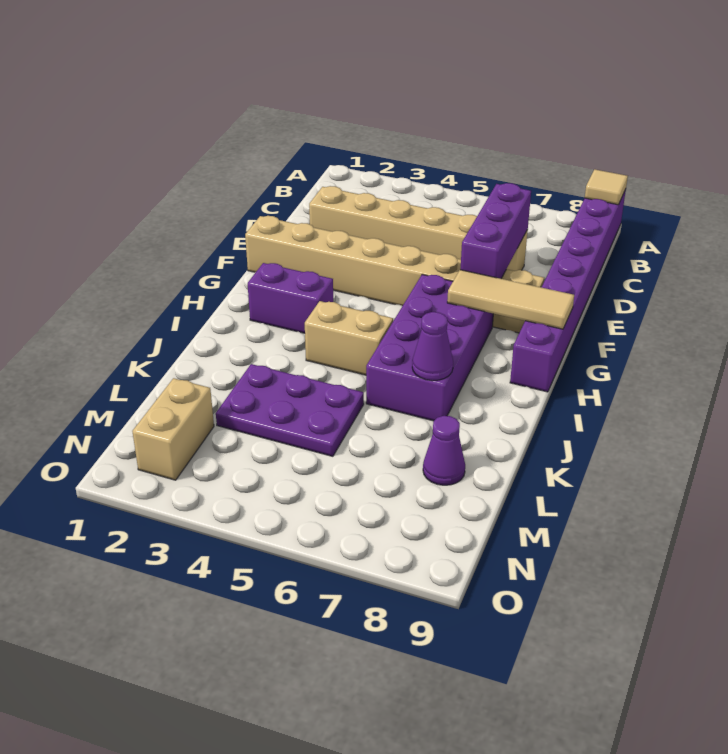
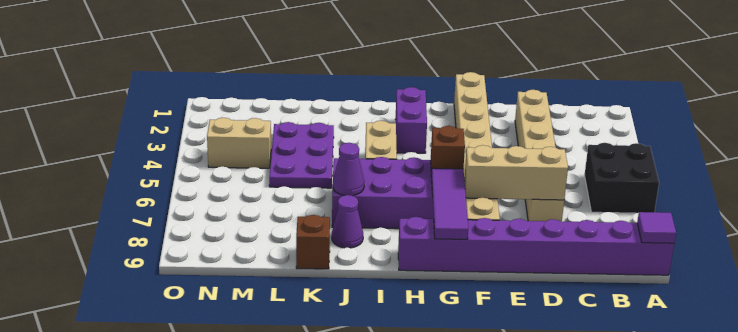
none -> black brick A5:B6 level 1
tan tile A9 level 2 -> purple tile A9 level 2
purple brick D7:F7 level 2 -> tan brick D7:F7 level 2
none -> brown brick G6 level 2
tan tile G7:G9 level 2 -> purple tile G7:G9 level 2
none -> brown brick K9 level 1
purple cone L8 level 1 -> purple cone J8 level 1
tan brick M2:N2 level 1 -> tan brick M4:N4 level 1

